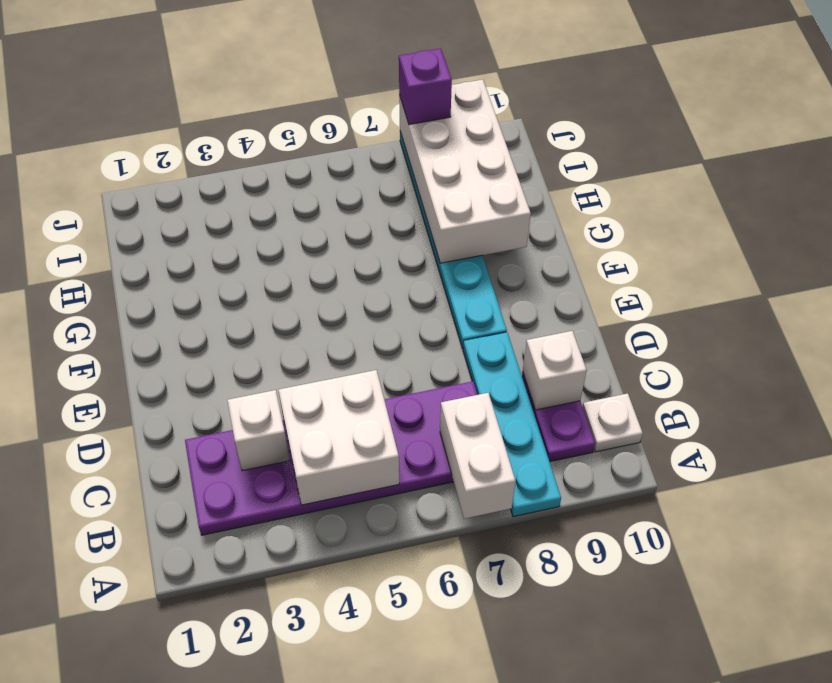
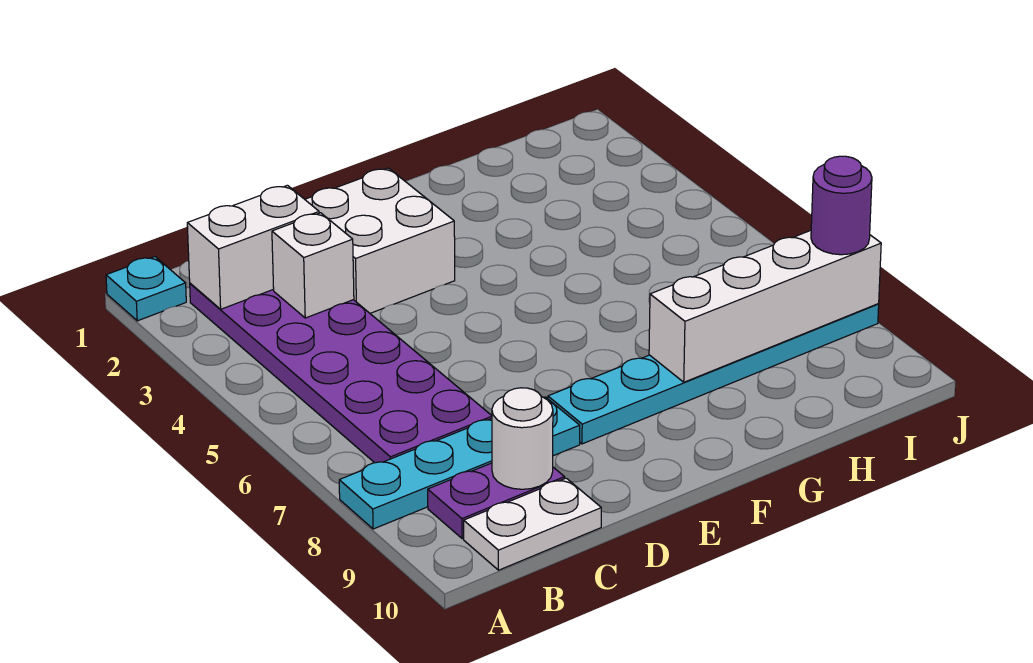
none -> cyan plate A1 level 1
white brick A7:B7 level 2 -> white brick B2:C2 level 2
white brick B4:C5 level 2 -> white brick D2:E3 level 1
white plate B10 level 1 -> white plate B10:C10 level 1
white brick C9 level 2 -> white round brick C9 level 2
white brick G8:J9 level 2 -> white brick G8:J8 level 2
purple brick J8 level 3 -> purple round brick J8 level 3

